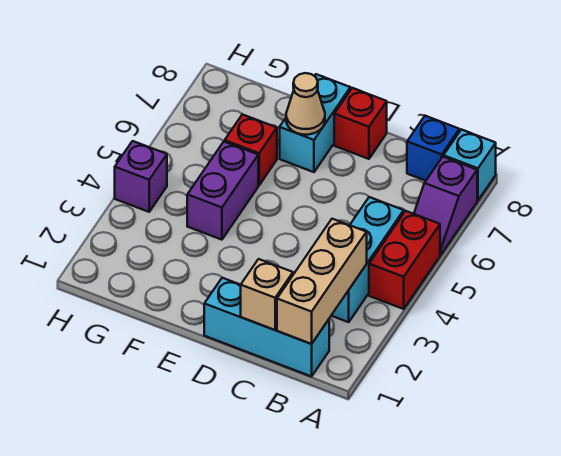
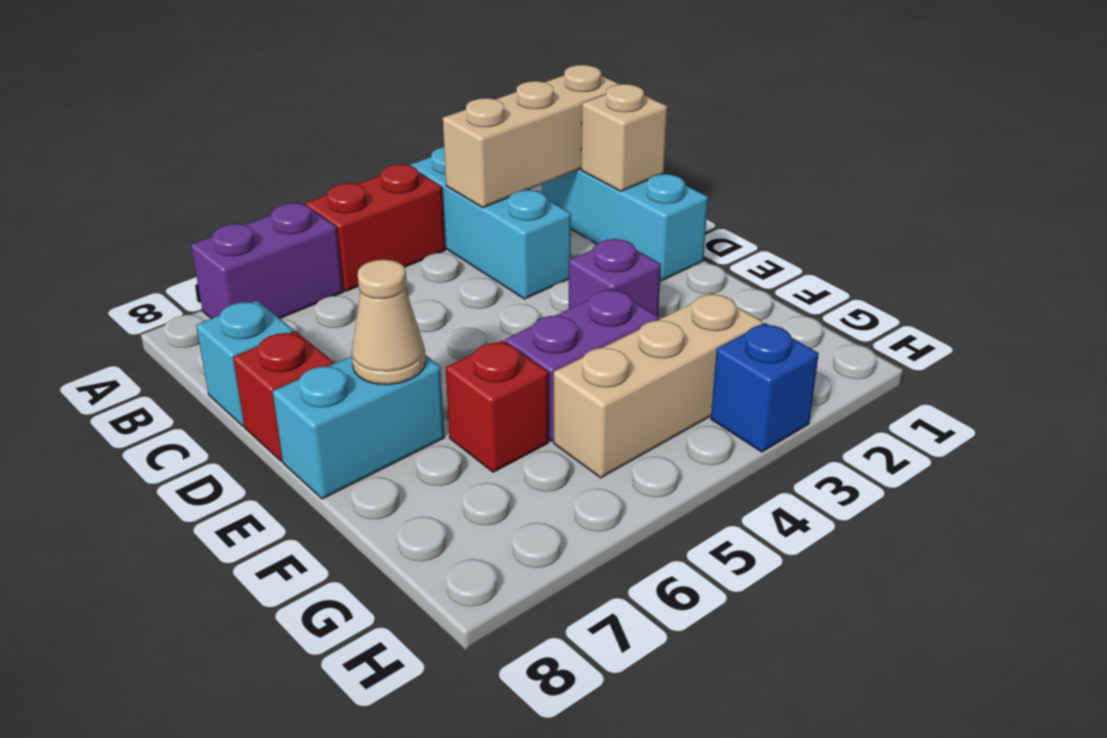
purple slope A6:A7 level 1 top 7 -> purple brick A6:A7 level 1
cyan brick A8 level 1 -> cyan brick C8 level 1
cyan brick B3:B5 level 1 -> cyan brick A3:C3 level 1
blue brick B8 level 1 -> blue brick H3 level 1
none -> tan brick G3:G5 level 1
purple brick H4 level 1 -> purple brick E3 level 1

